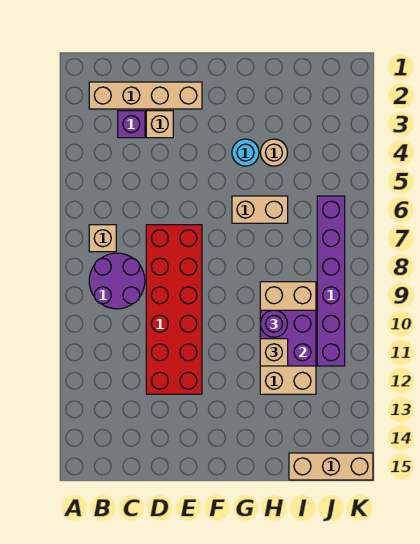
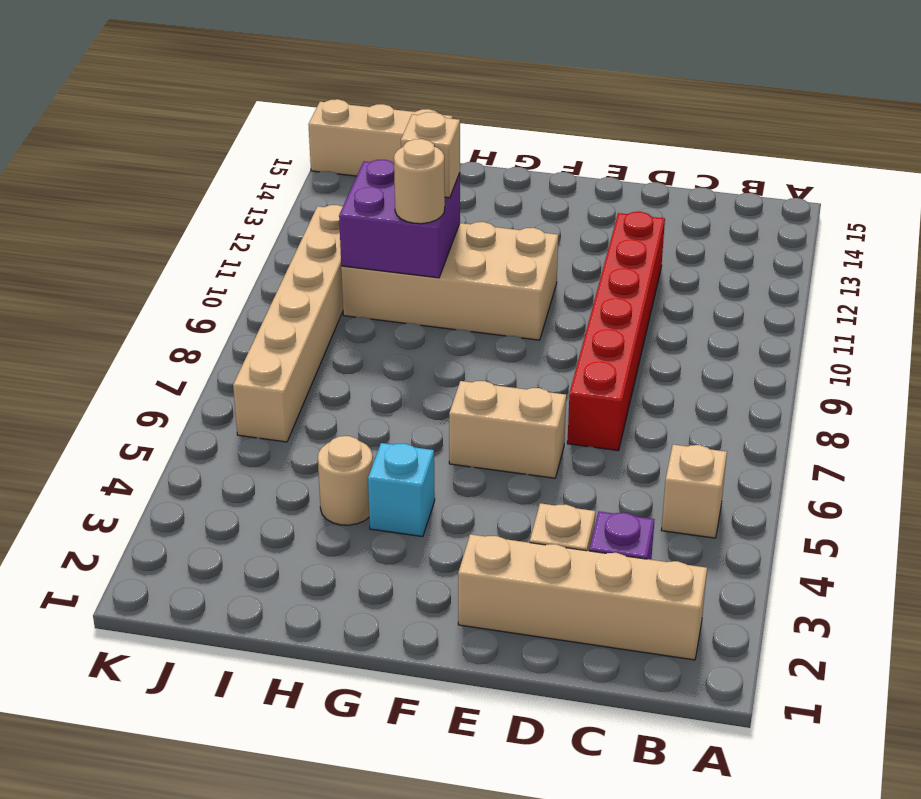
tan brick B7 level 1 -> tan brick B5 level 1
purple round brick B8:C9 level 1 -> none
red brick D7:E12 level 1 -> red brick D7:D12 level 1
cyan round brick G4 level 1 -> cyan brick G4 level 1
tan brick G6:H6 level 1 -> tan brick E6:F6 level 1
tan brick H9:I12 level 1 -> tan brick F10:I11 level 1
purple round brick H10 level 3 -> tan round brick H10 level 3
purple brick J6:J11 level 1 -> tan brick J6:J11 level 1

